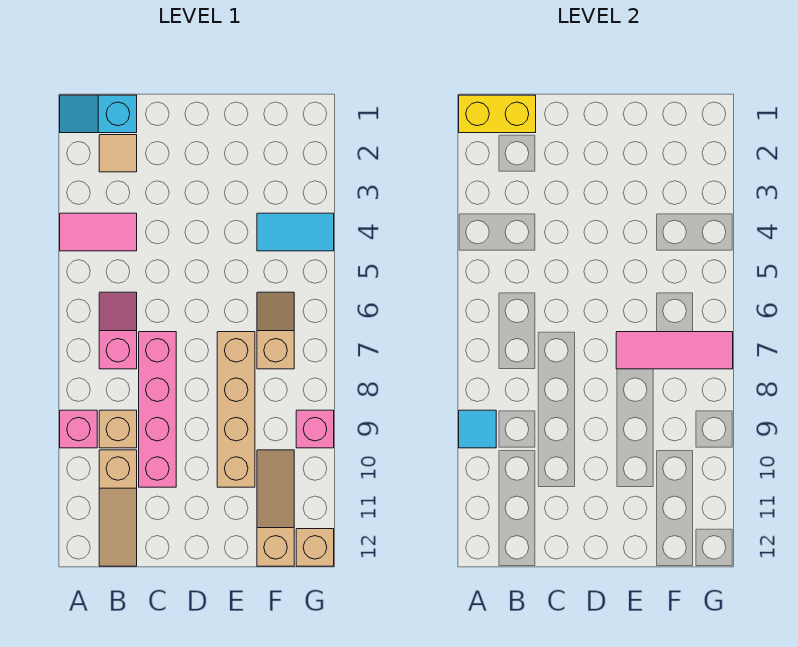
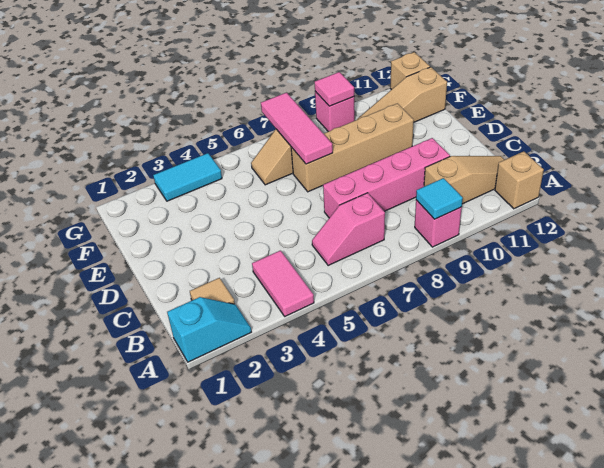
cyan slope A1:B1 level 1 top B -> cyan slope A1:A2 level 1 top 1
yellow brick A1:B1 level 2 -> none
tan brick B9 level 1 -> tan brick A12 level 1
cyan tile F4:G4 level 1 -> cyan tile G3:G4 level 1
none -> pink tile G9 level 2

